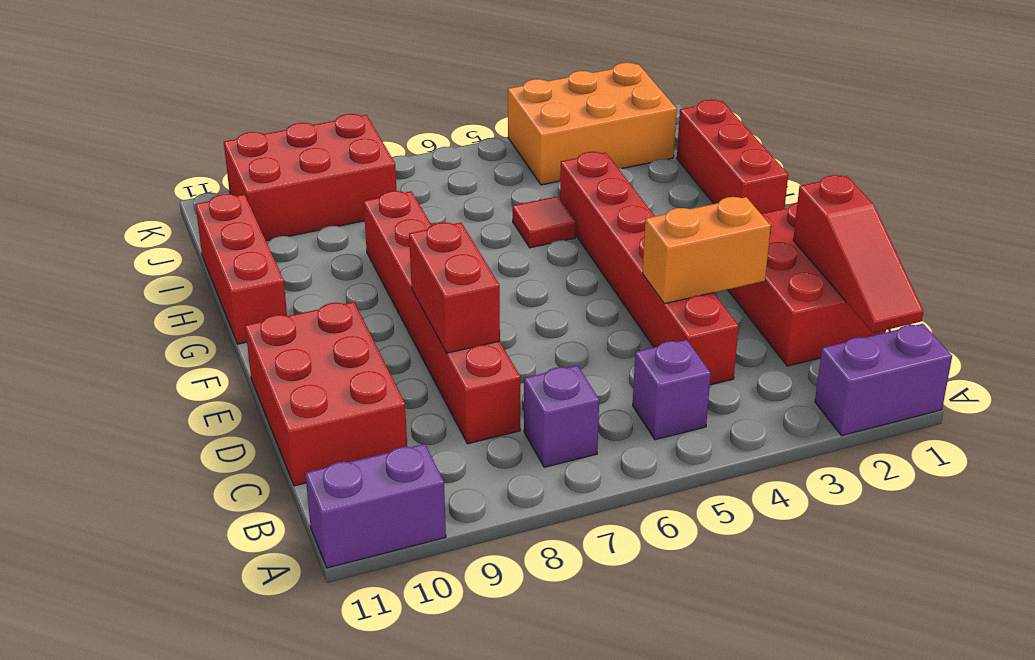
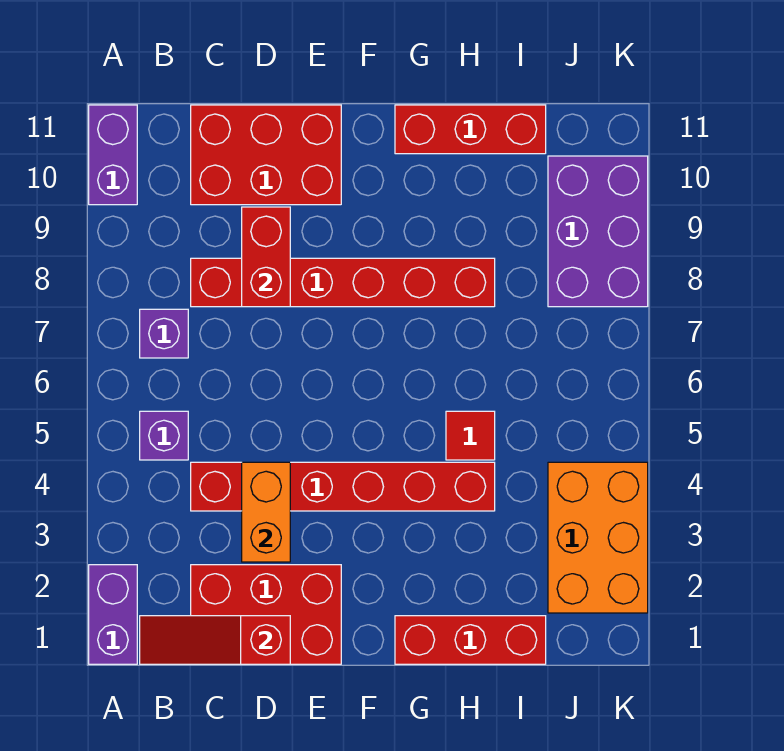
red brick D8:E8 level 2 -> red brick D8:D9 level 2
red brick J8:K10 level 1 -> purple brick J8:K10 level 1

